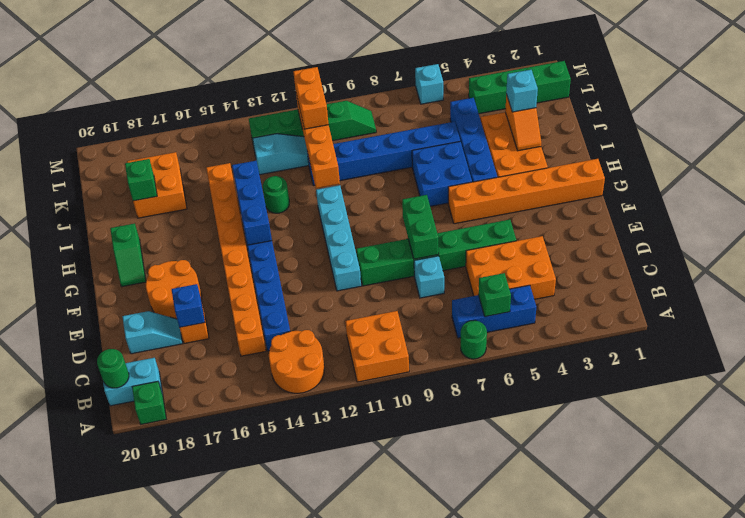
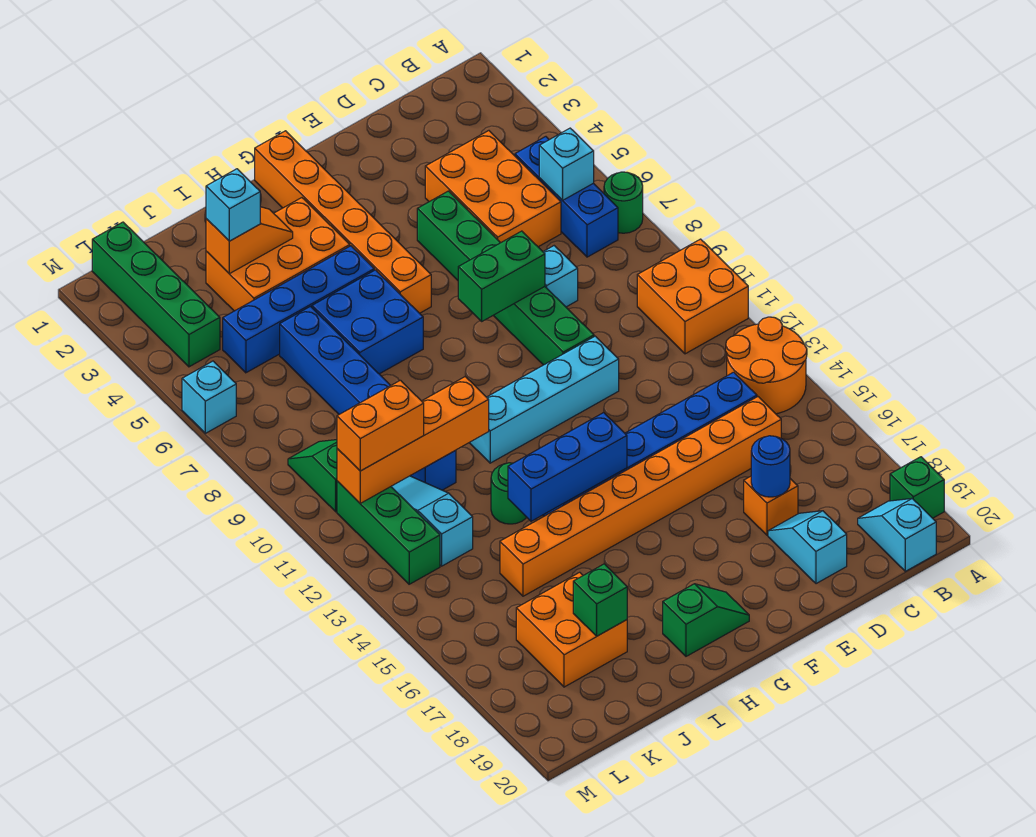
green brick B6 level 2 -> cyan brick B6 level 2
cyan brick B19:B20 level 1 -> cyan slope B19:B20 level 1 top 20
green round brick B20 level 2 -> none
blue brick D17 level 2 -> blue round brick D17 level 2
orange round brick E17:F18 level 1 -> none

